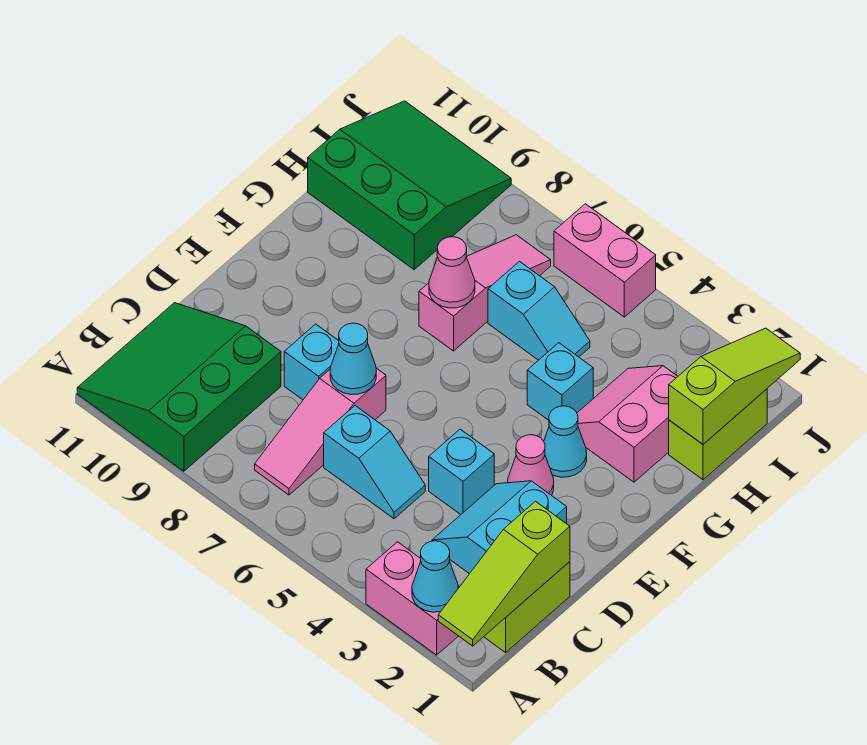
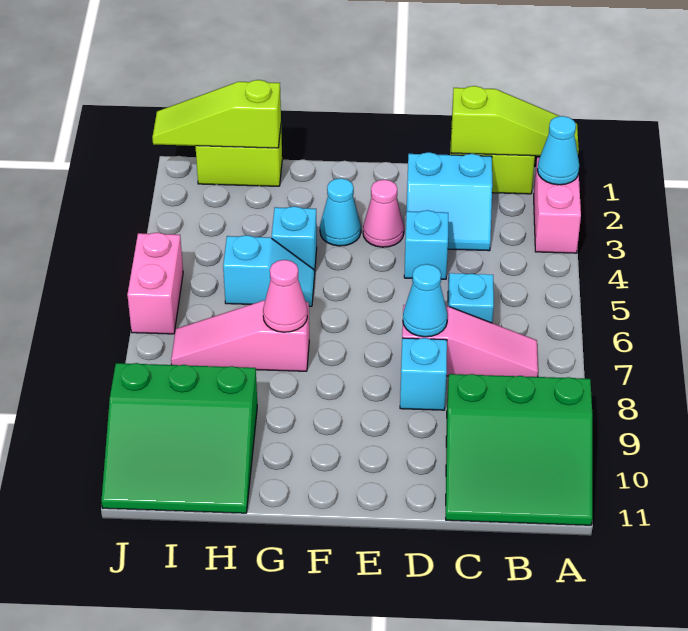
pink slope G2:H3 level 1 top 2 -> none
cyan slope H5:H6 level 1 top 6 -> cyan slope G5:H5 level 1 top H
green slope H9:J11 level 1 top H -> green slope H9:J11 level 1 top 9

